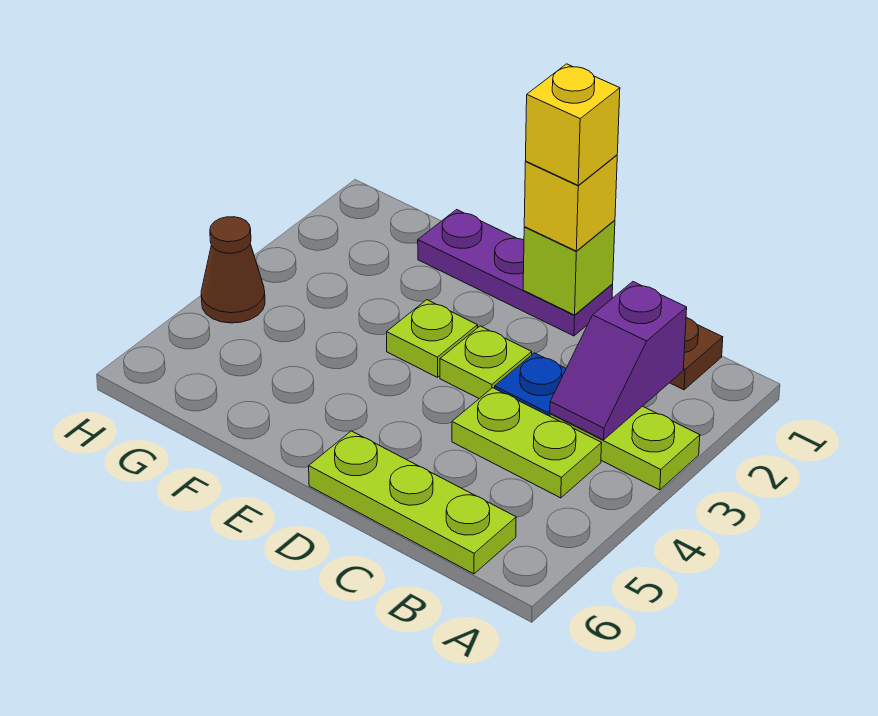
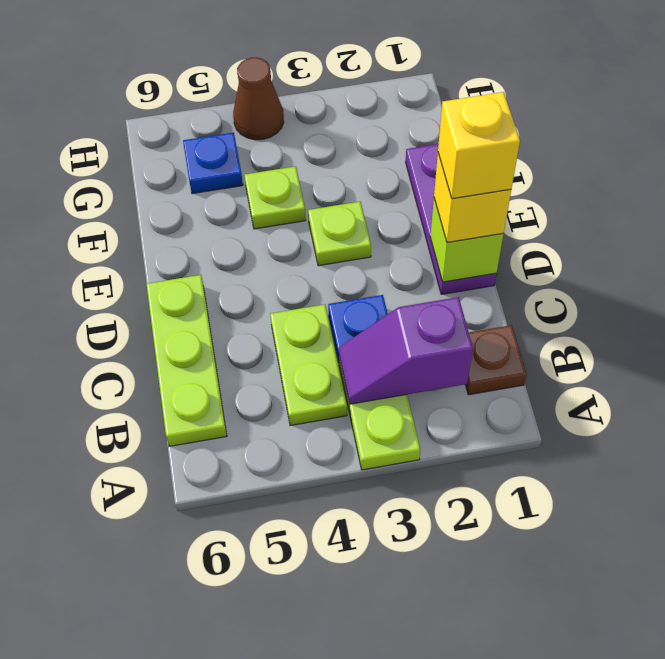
lime plate D3 level 1 -> lime plate F4 level 1
none -> blue plate G5 level 1

